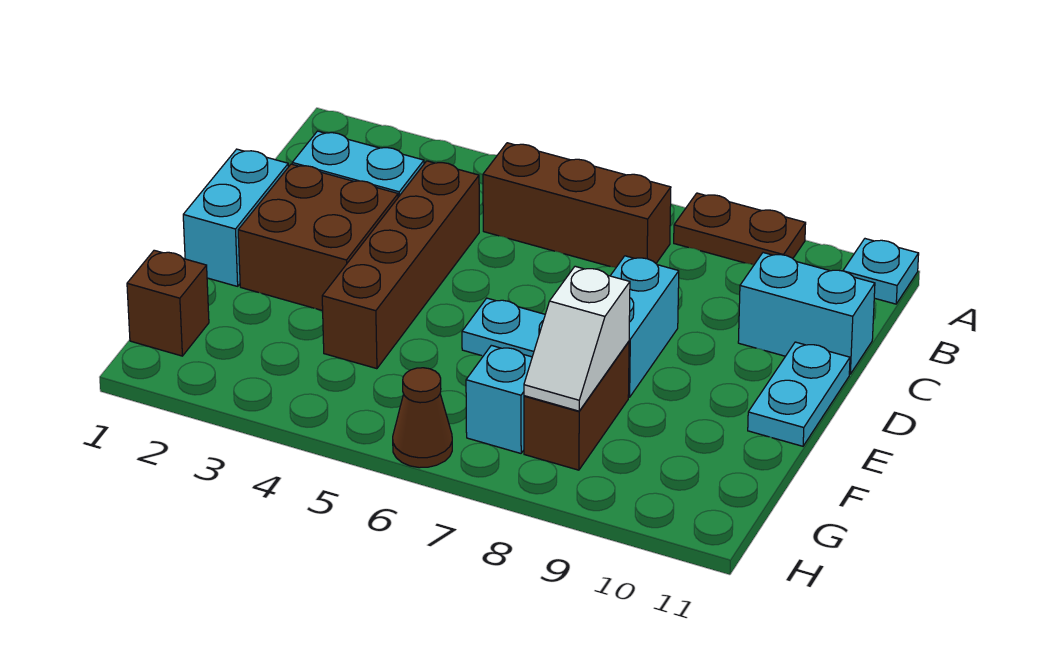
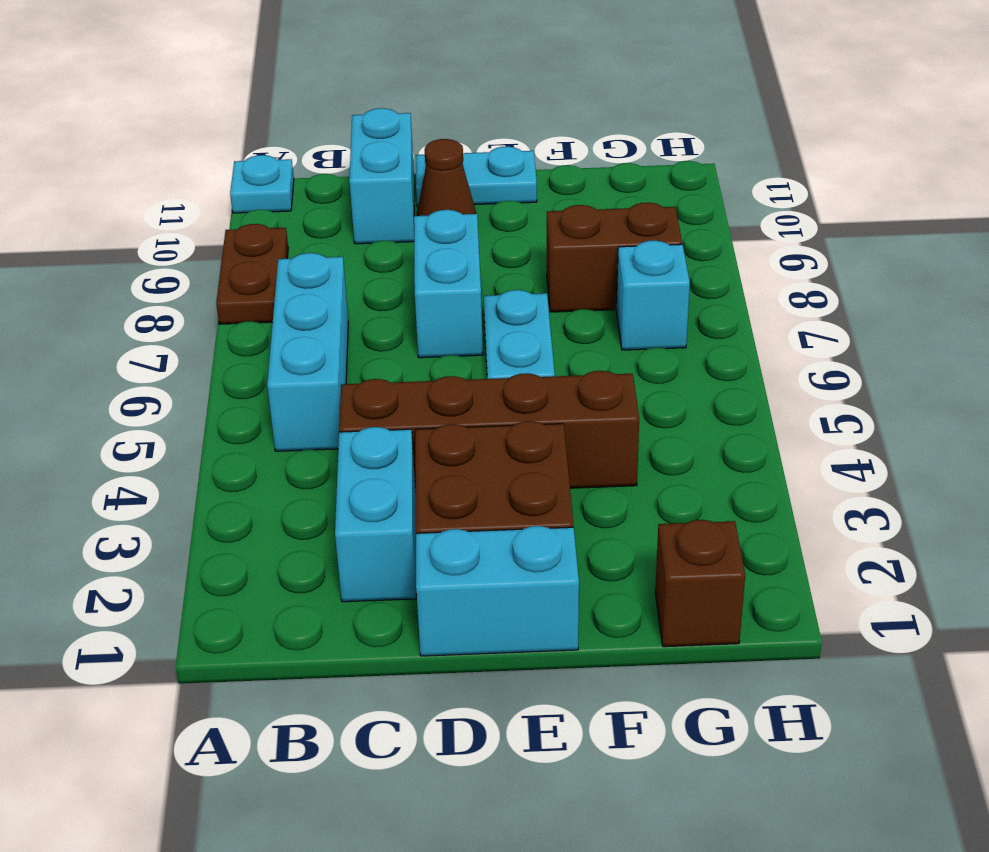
brown brick B5:B7 level 1 -> cyan brick B5:B7 level 1
cyan brick D8:E8 level 1 -> cyan brick D7:D8 level 1
white slope F8:G8 level 2 top F -> none
brown cone H6 level 1 -> brown cone D10 level 1

